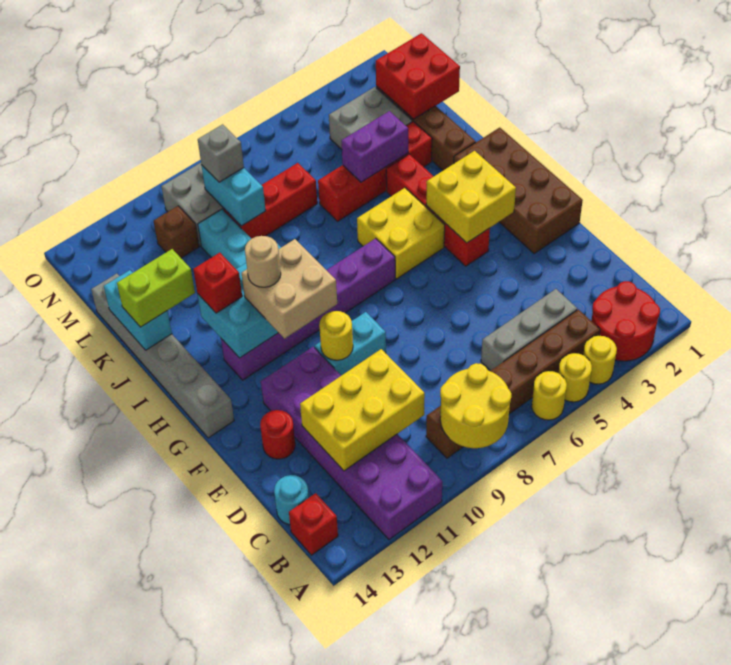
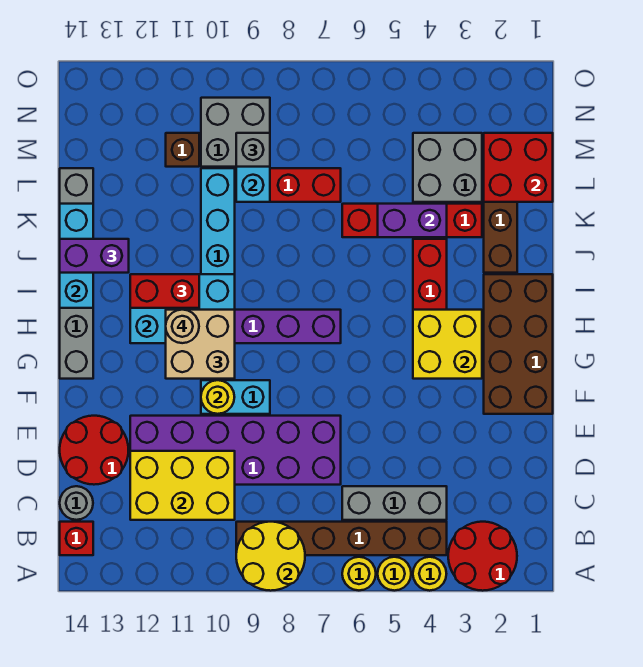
purple brick A11:F12 level 1 -> purple brick D7:E12 level 1
cyan round brick C14 level 1 -> grey round brick C14 level 1
red round brick E13 level 1 -> red round brick D13:E14 level 1
yellow brick H5:I6 level 1 -> none
red brick I12 level 3 -> red brick I11:I12 level 3
lime brick J13:J14 level 3 -> purple brick J13:J14 level 3
cyan brick J14:K14 level 2 -> cyan brick I14:K14 level 2

